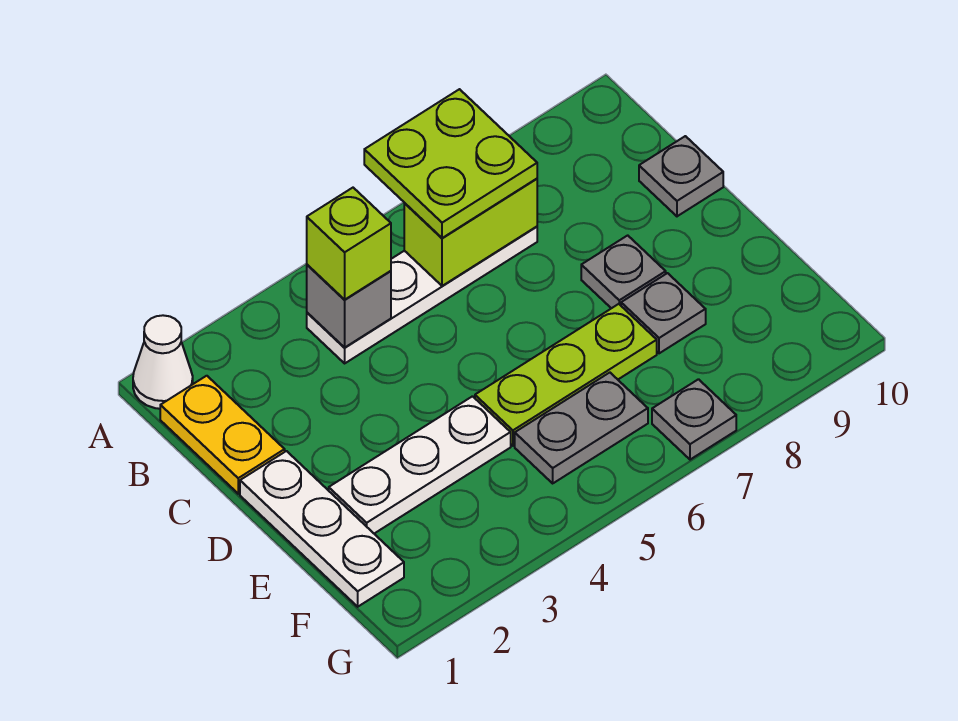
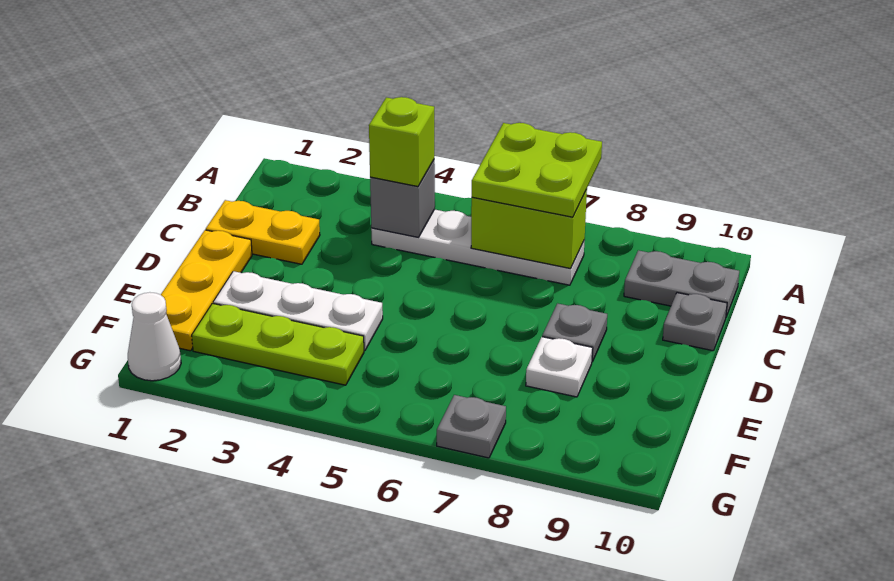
white cone A1 level 1 -> white cone G1 level 1
yellow plate B1:C1 level 1 -> yellow plate C1:C2 level 1
white plate D1:F1 level 1 -> yellow plate D1:F1 level 1
lime plate E5:E7 level 1 -> lime plate F2:F4 level 1
grey plate E8 level 1 -> white plate E8 level 1
grey plate F5:F6 level 1 -> grey plate B9:B10 level 1

